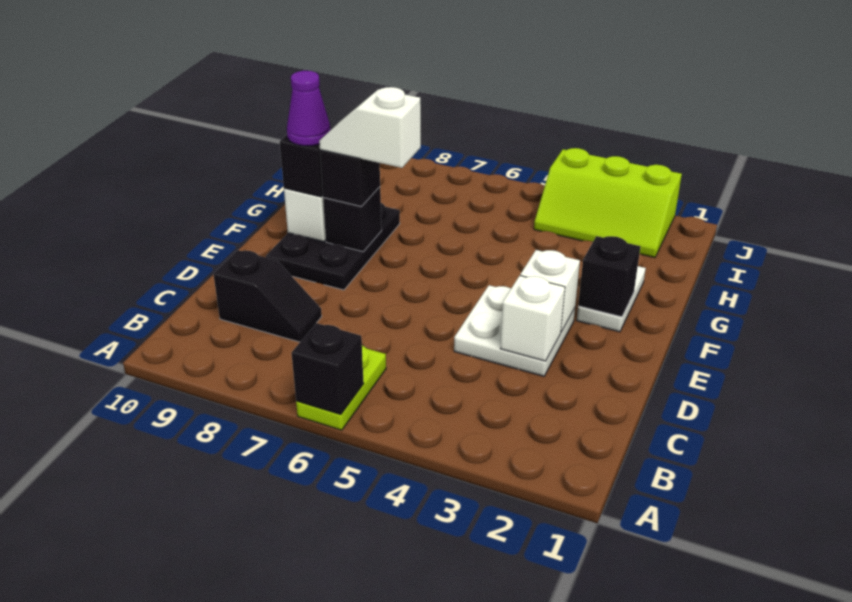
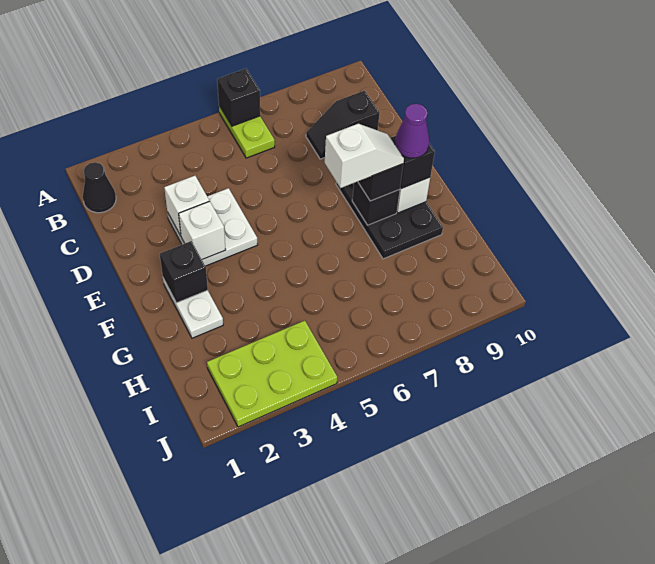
none -> black cone B1 level 1
lime slope I2:J4 level 1 top J -> lime plate I2:J4 level 1

